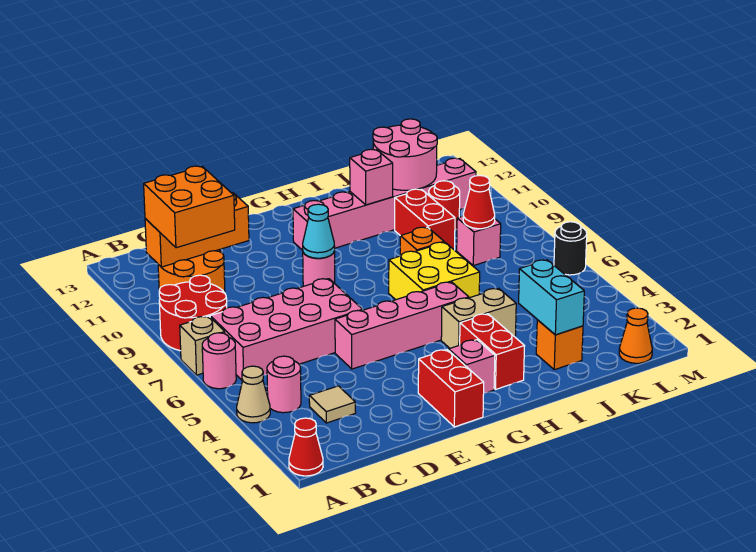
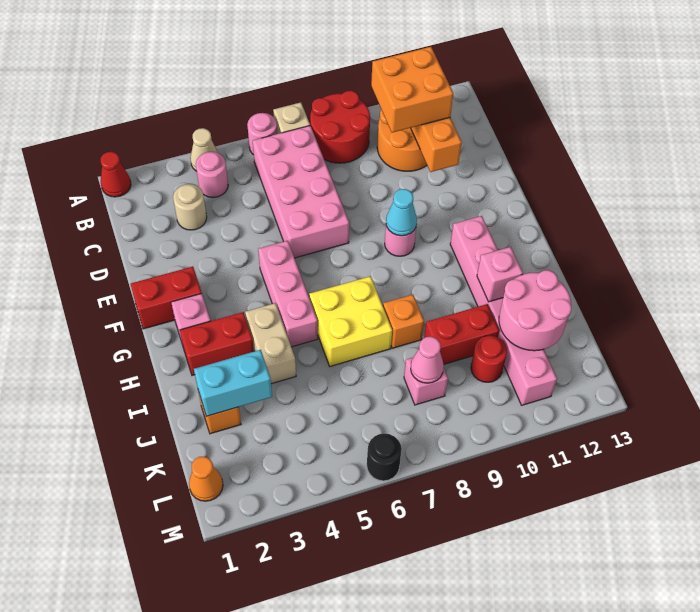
tan tile C3 level 1 -> tan round brick C3 level 1
pink brick E5:H5 level 1 -> pink brick F5:H5 level 1
red cone K8 level 2 -> pink cone K8 level 2

